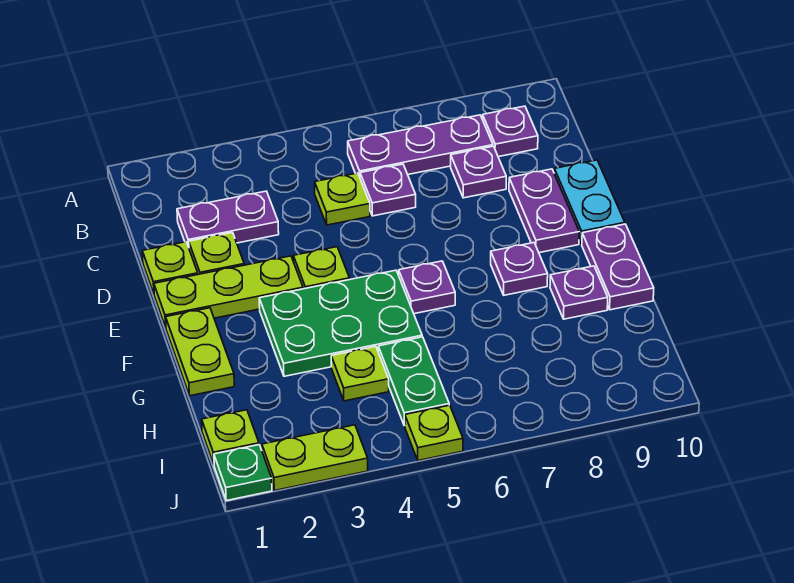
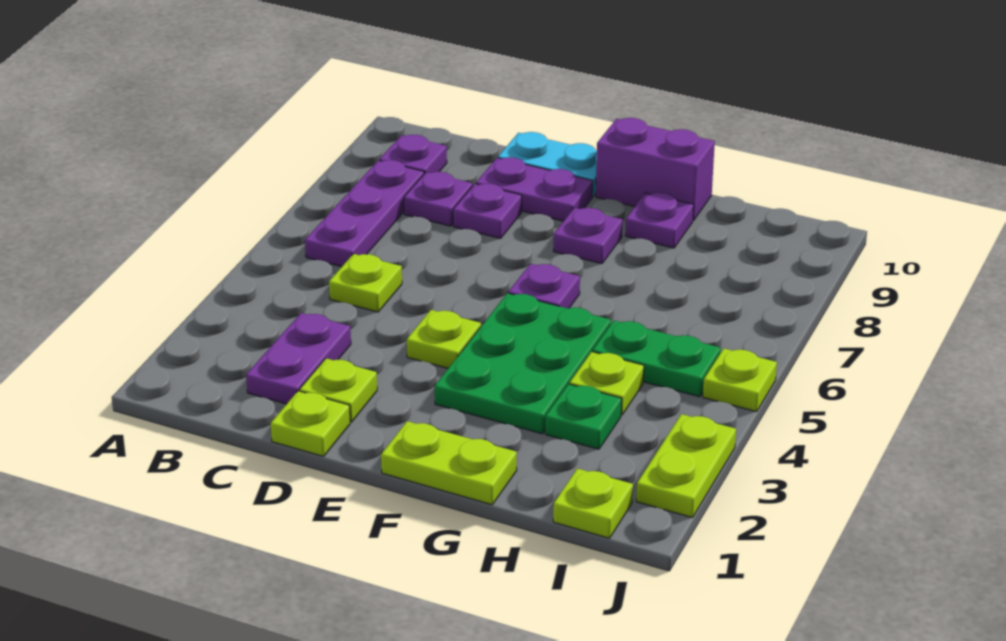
purple plate C6 level 1 -> purple plate D8 level 1
lime plate E1:E3 level 1 -> none
purple plate F10:G10 level 1 -> purple brick F10:G10 level 1
green plate J1 level 1 -> green plate H3 level 1

